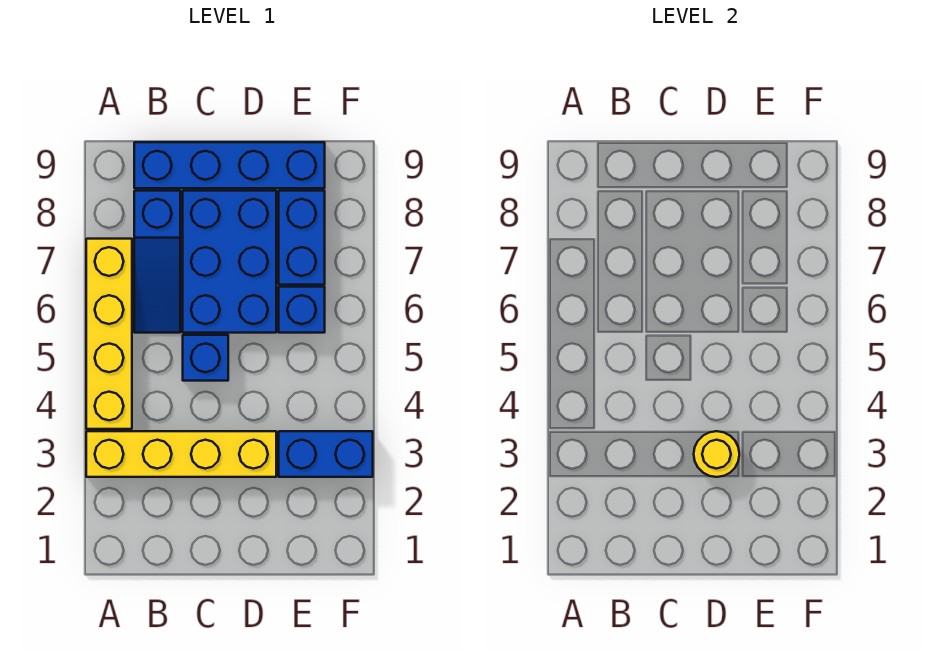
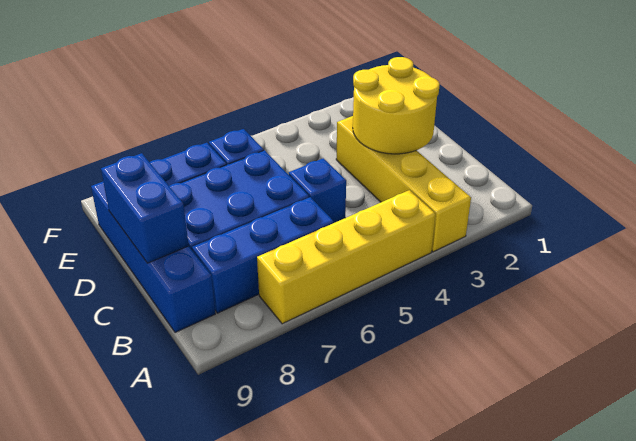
blue slope B6:B8 level 1 top 8 -> blue brick B6:B8 level 1
yellow round brick D3 level 2 -> yellow round brick C2:D3 level 2
blue brick E3:F3 level 1 -> blue brick C9:D9 level 2

